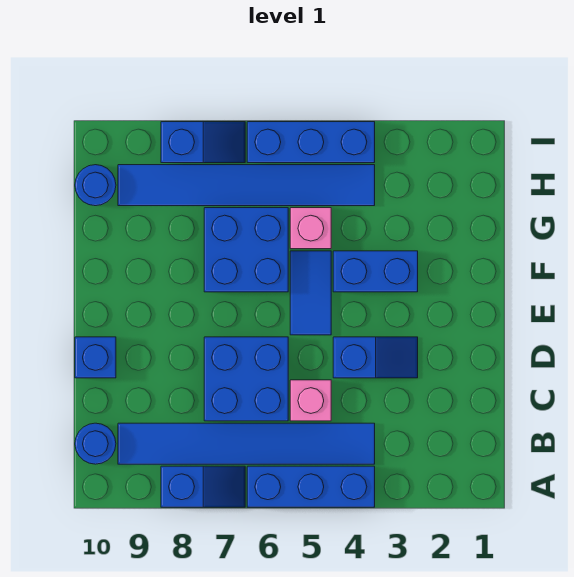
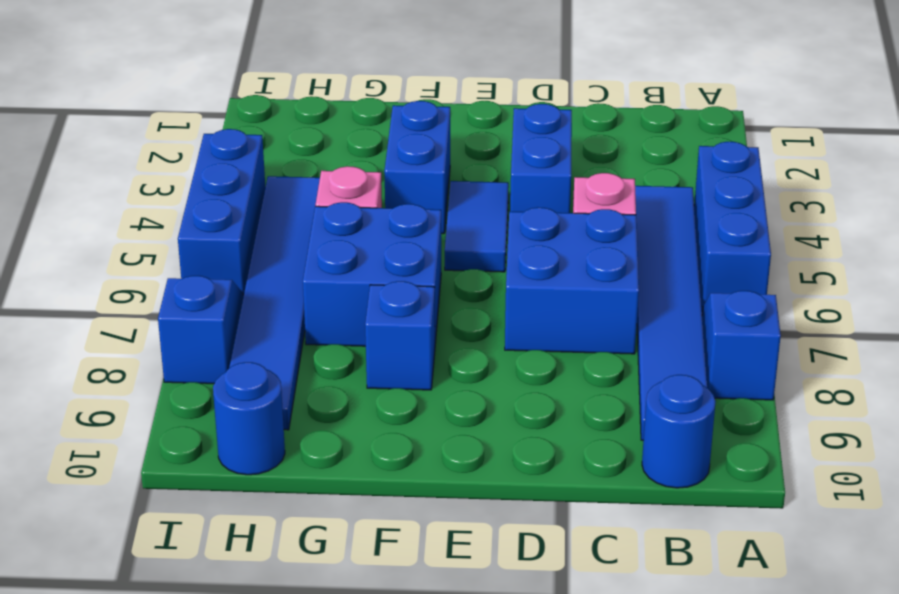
blue slope D3:D4 level 1 top 4 -> blue brick D3:D4 level 1
blue brick D10 level 1 -> blue brick F8 level 1
blue tile E5:F5 level 1 -> blue tile E4:E5 level 1

